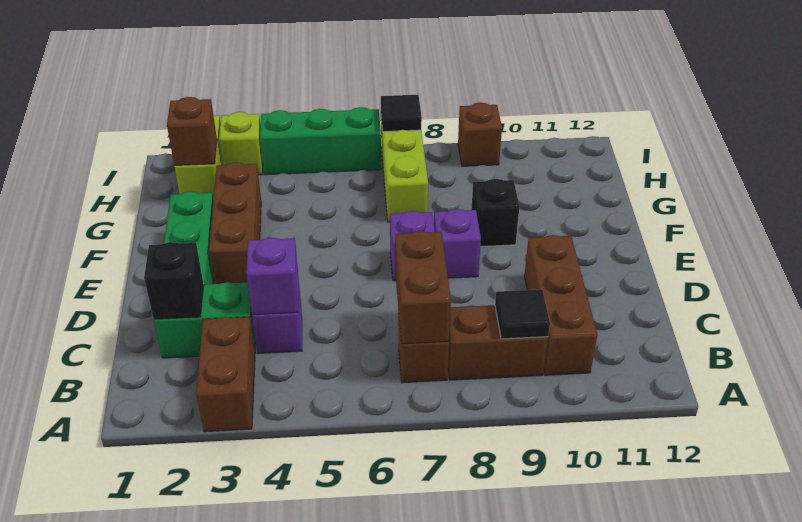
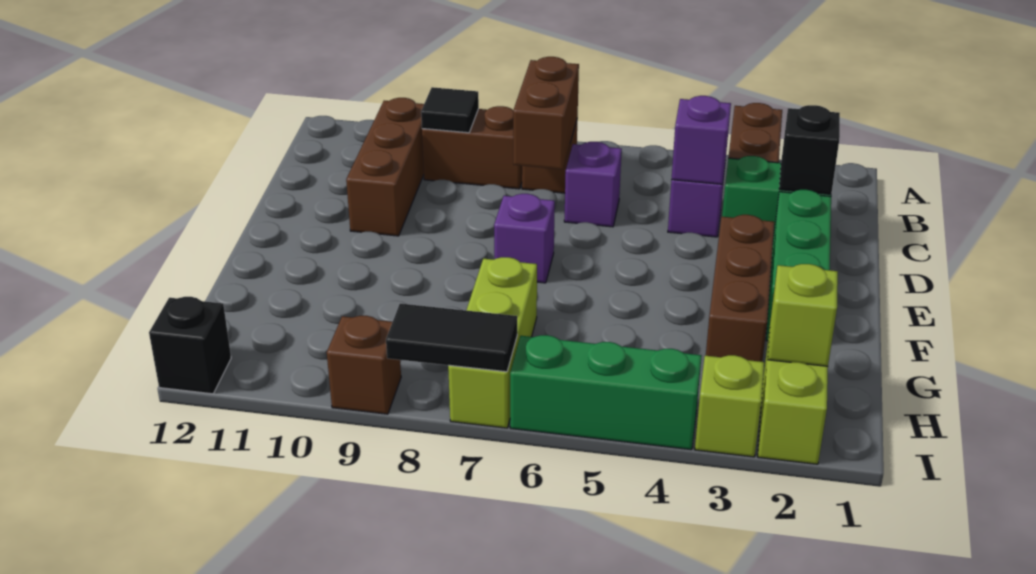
purple brick E8 level 1 -> purple brick C6 level 1
black brick F9 level 1 -> black brick I12 level 1
brown brick H2 level 2 -> lime brick H2 level 2
black tile I7 level 2 -> black tile I7:I8 level 2

